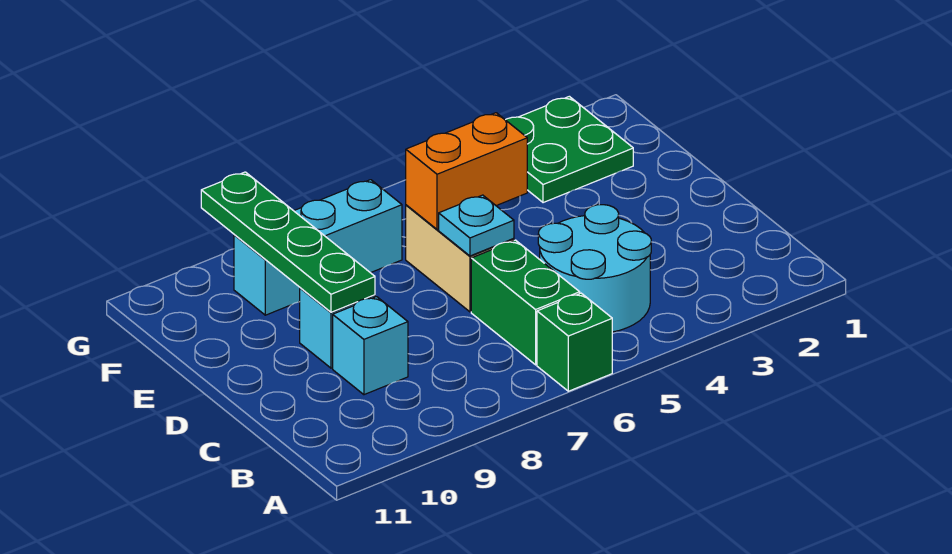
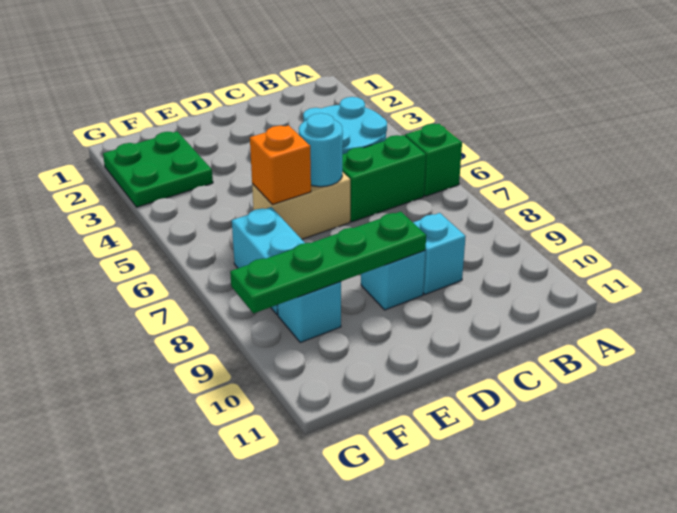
cyan plate D6 level 2 -> cyan round brick D6 level 2
orange brick E5:E6 level 2 -> orange brick E6 level 2

